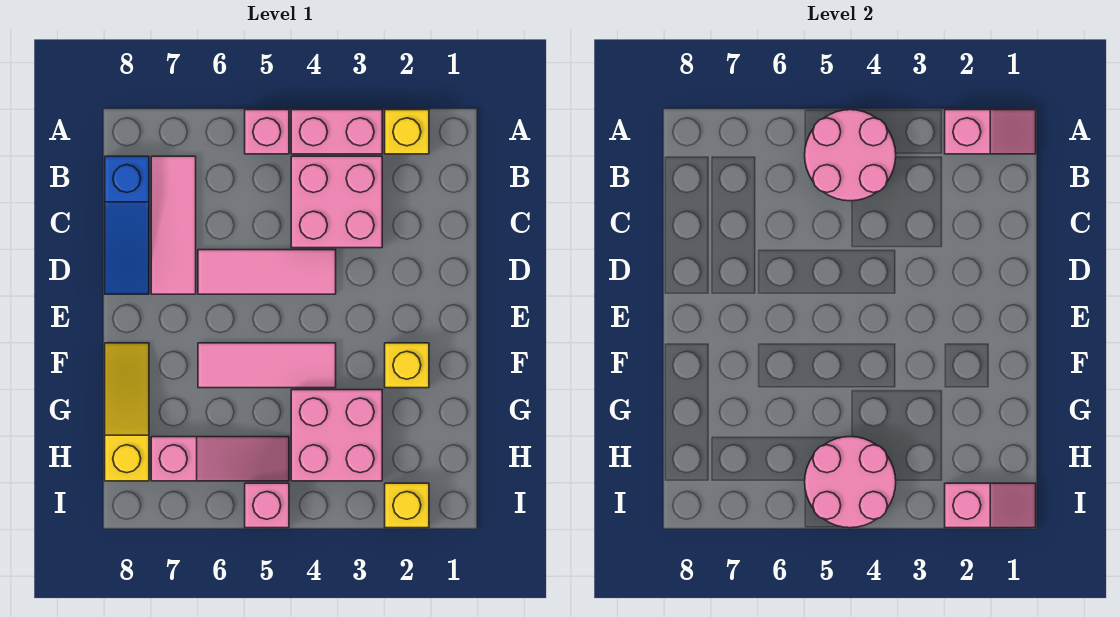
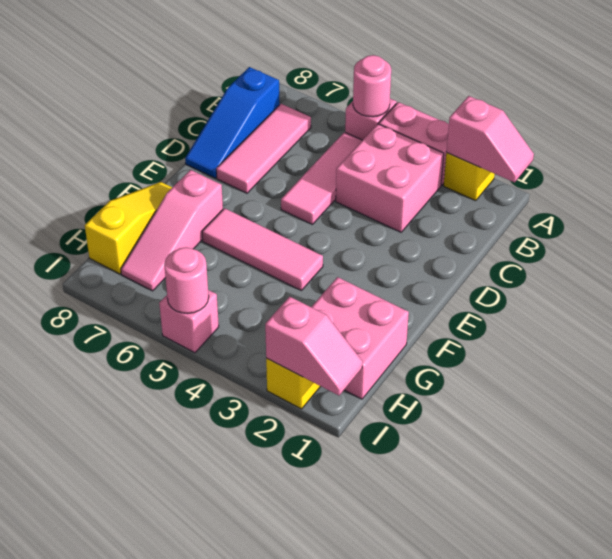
pink round brick A4:B5 level 2 -> pink round brick A5 level 2
pink tile D4:D6 level 1 -> pink tile B5:D5 level 1
yellow brick F2 level 1 -> none
pink brick G3:H4 level 1 -> pink brick G1:H2 level 1
pink round brick H4:I5 level 2 -> pink round brick I5 level 2
pink slope H5:H7 level 1 top 7 -> pink slope F7:H7 level 1 top F

